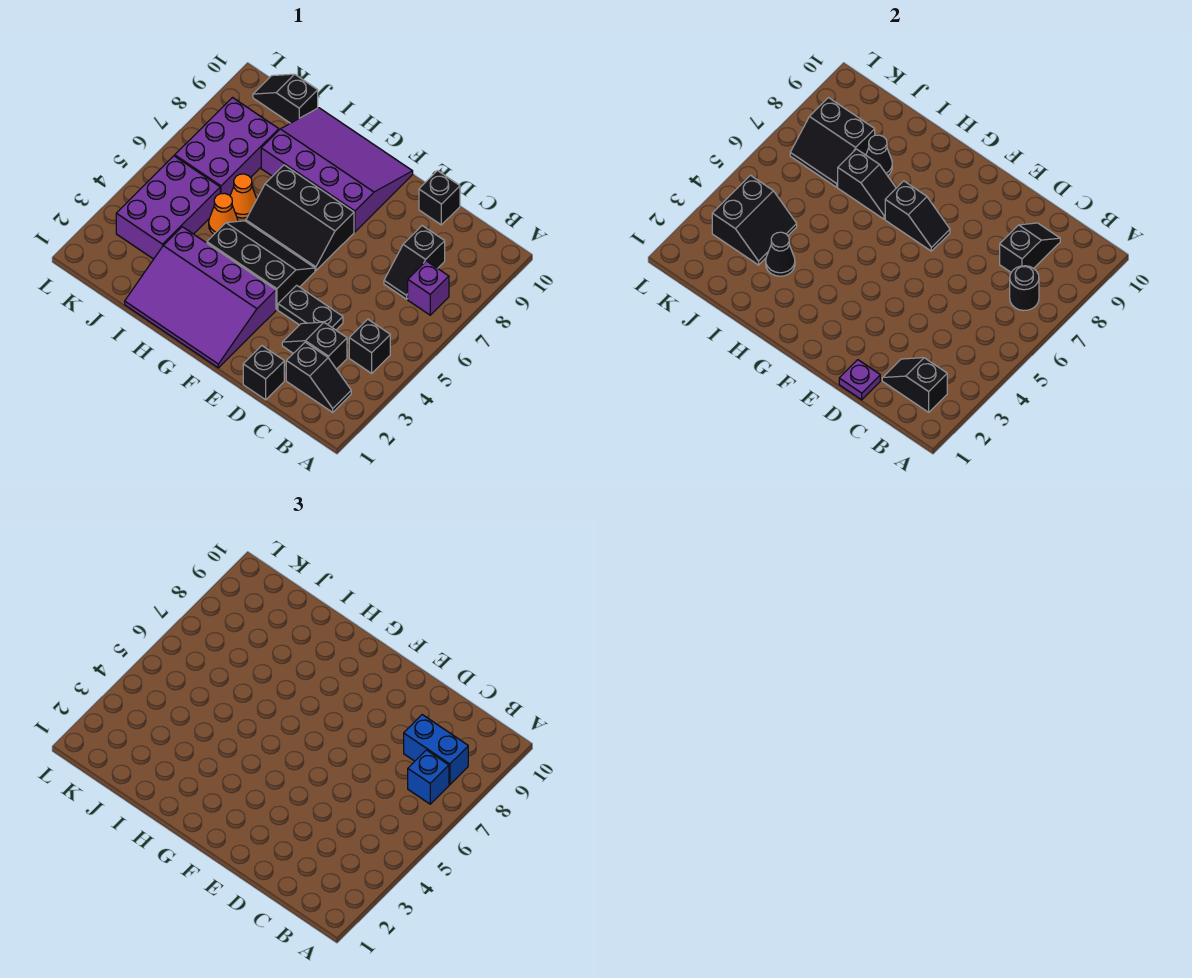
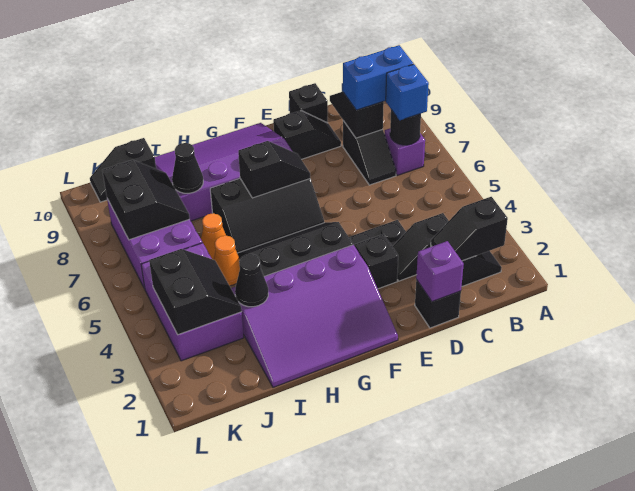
black brick B4 level 1 -> black brick E3 level 1
purple plate D1 level 2 -> purple brick D1 level 2
black slope H7:I7 level 2 top I -> black slope D9:E9 level 1 top E
black slope J7:K8 level 2 top 8 -> black slope J7:K8 level 2 top K

